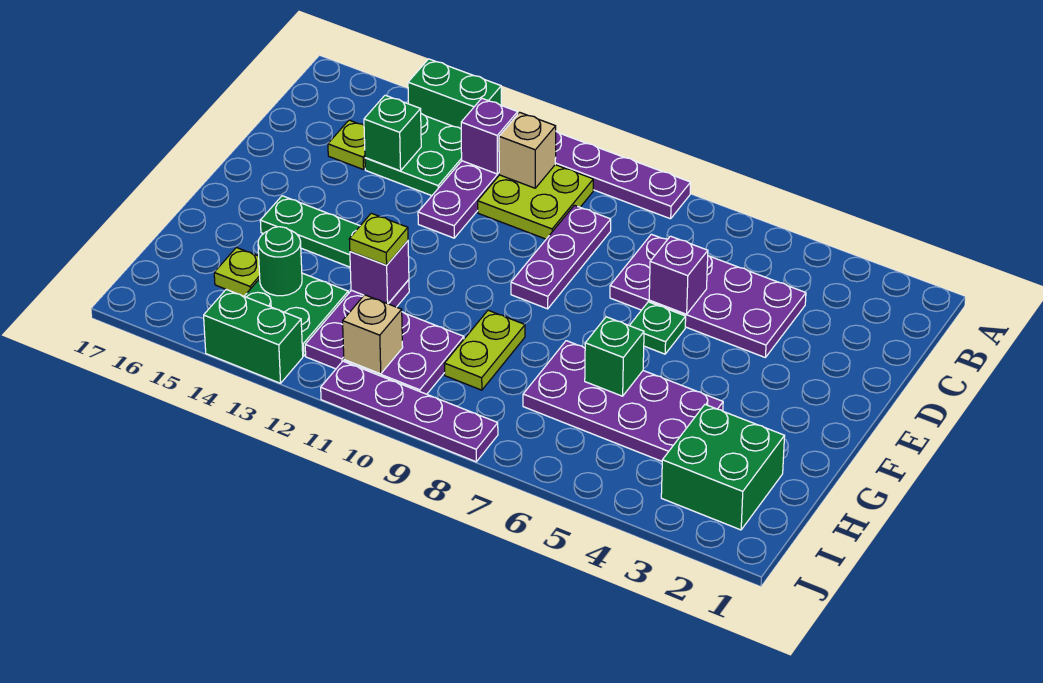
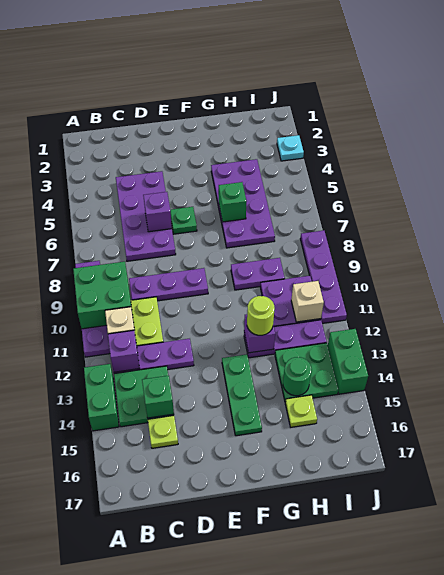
lime plate G9:H9 level 1 -> purple plate G9:H9 level 1
lime plate G12 level 3 -> lime round brick G12 level 3
green brick H2:I3 level 1 -> green brick A9:B10 level 2
none -> cyan plate J3 level 1

